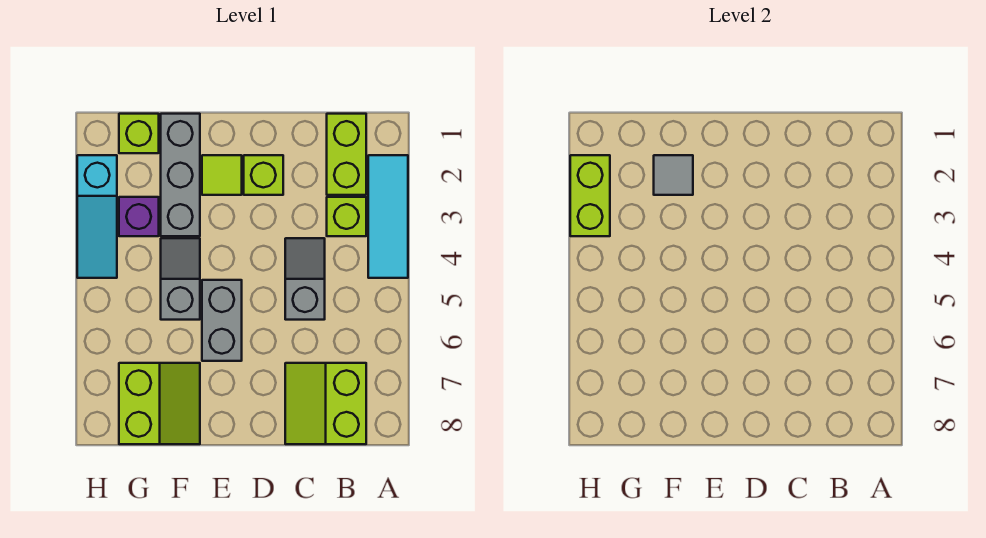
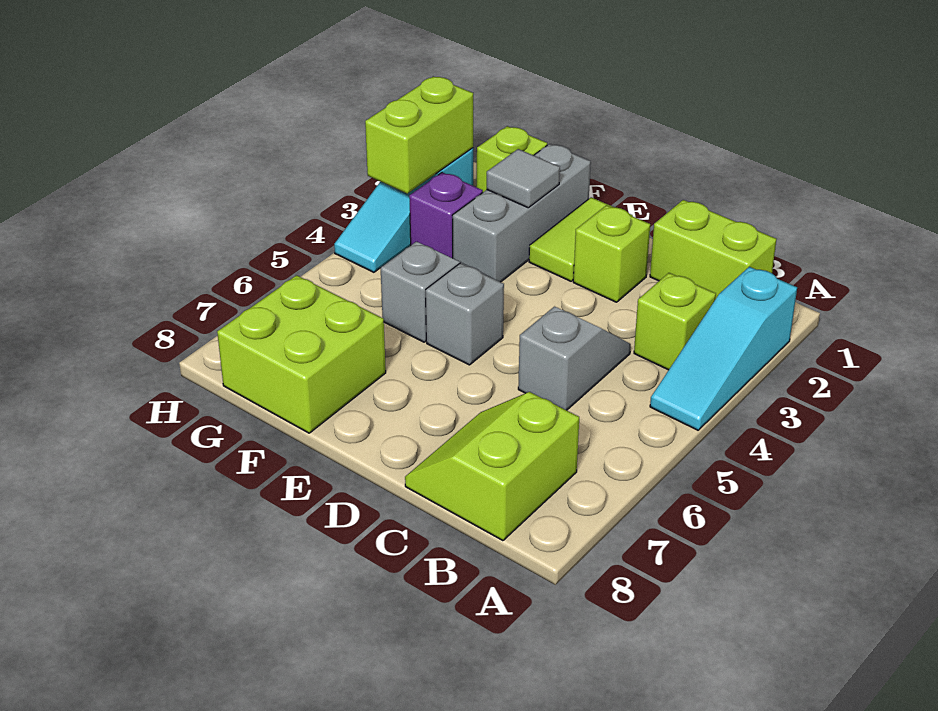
cyan tile A2:A4 level 1 -> cyan slope A2:A4 level 1 top 2
lime brick B1:B2 level 1 -> lime brick B1:C1 level 1
lime tile E2 level 1 -> lime tile E1:E2 level 1
grey brick E5:E6 level 1 -> grey brick E5 level 1
lime slope F7:G8 level 1 top G -> lime brick F7:G8 level 1

